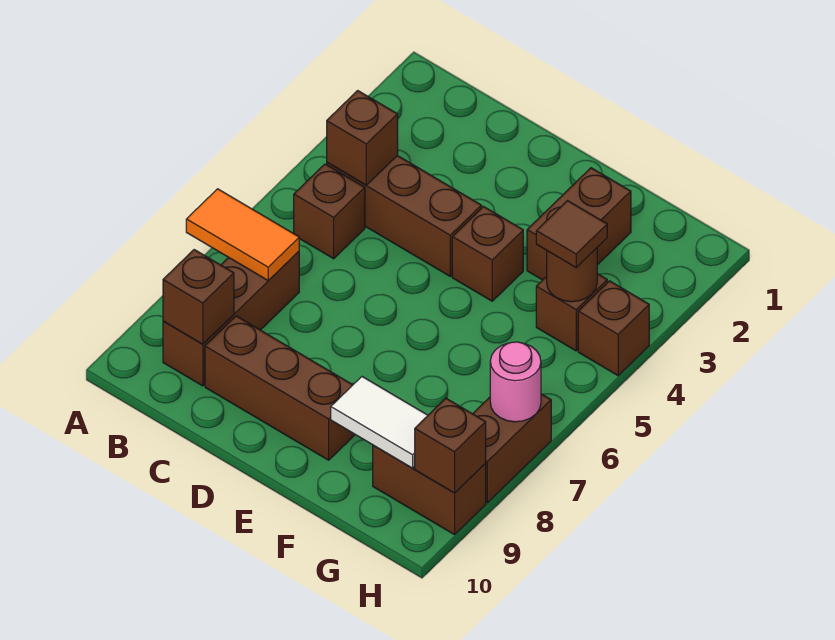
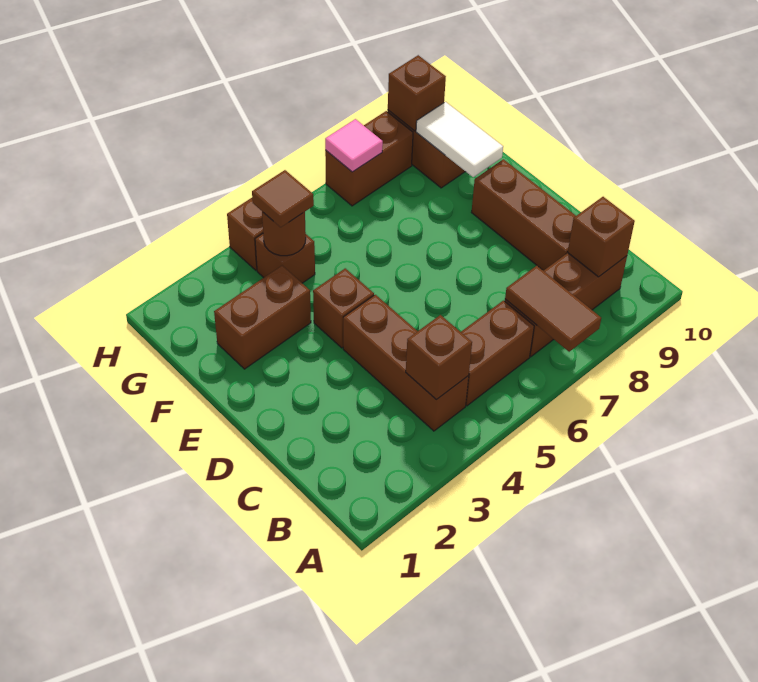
orange tile A7:B7 level 2 -> brown tile A7:B7 level 2
brown brick B5 level 1 -> brown brick B5:B6 level 1
pink round brick H7 level 2 -> pink tile H7 level 2

